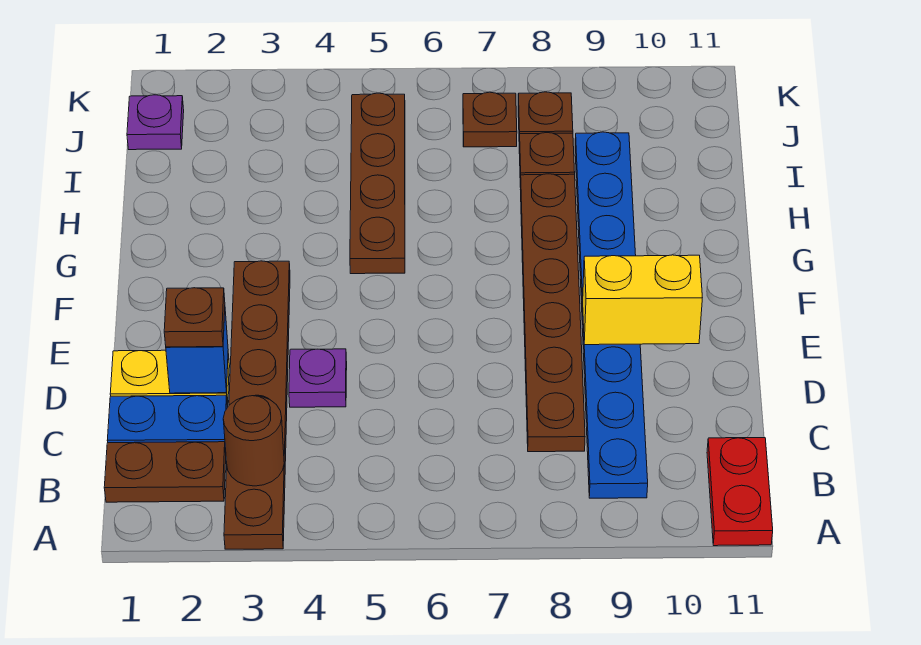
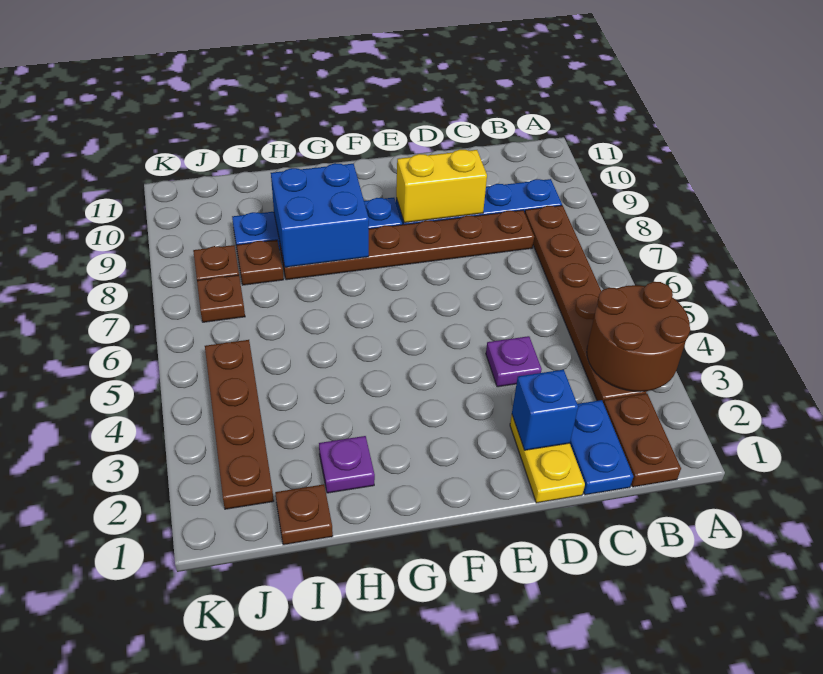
brown plate A3:F3 level 1 -> brown plate B3:B8 level 1
red plate A11:B11 level 1 -> none
brown round brick B3 level 2 -> brown round brick A3:B4 level 2
brown plate D2 level 3 -> brown plate I1 level 1
yellow brick E9:E10 level 2 -> yellow brick D9:E9 level 2
brown plate G5:J5 level 1 -> brown plate J2:J5 level 1
none -> blue brick G8:H9 level 2
purple plate J1 level 1 -> purple plate H2 level 1

